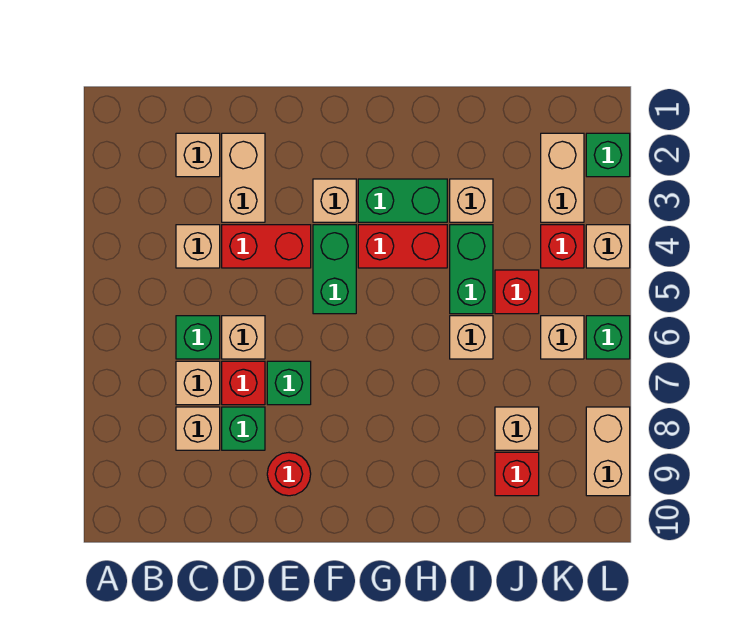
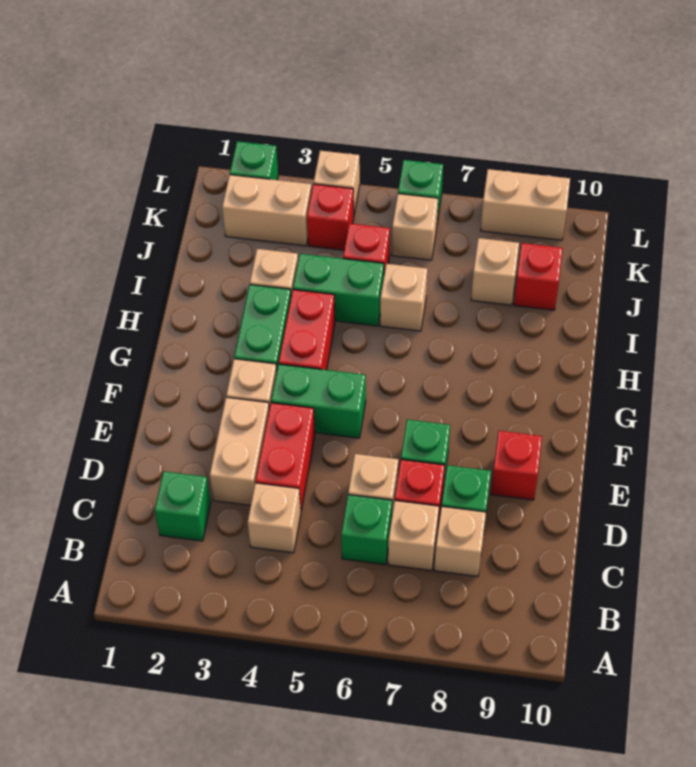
tan brick C2 level 1 -> green brick C2 level 1
tan brick D2:D3 level 1 -> tan brick D3:E3 level 1
red round brick E9 level 1 -> red brick E9 level 1

